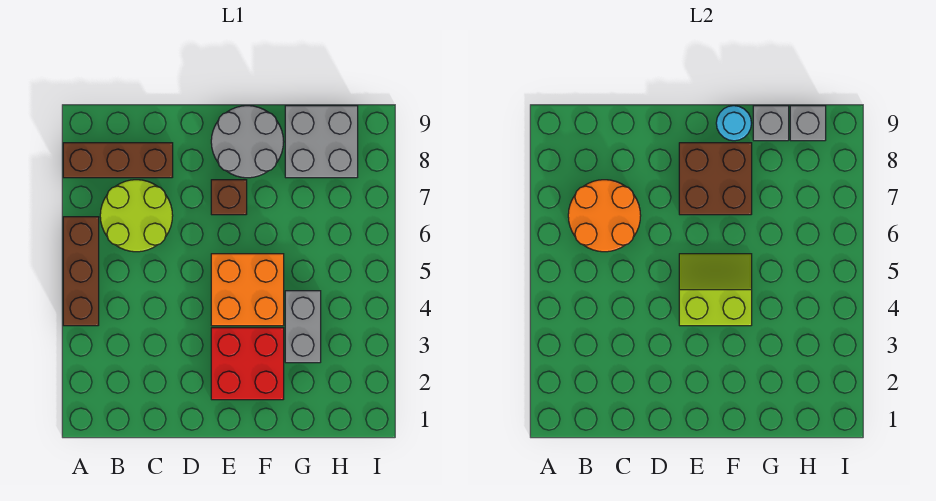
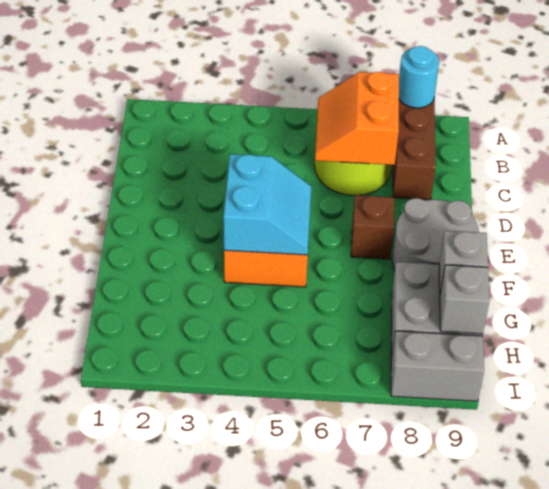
brown brick A4:A6 level 1 -> none
orange round brick B6:C7 level 2 -> orange slope B6:C7 level 2 top 7
red brick E2:F3 level 1 -> none
lime slope E4:F5 level 2 top 4 -> cyan slope E4:F5 level 2 top 4
brown brick E7:F8 level 2 -> none
cyan round brick F9 level 2 -> cyan round brick A8 level 2
grey brick G3:G4 level 1 -> grey brick I8:I9 level 1

